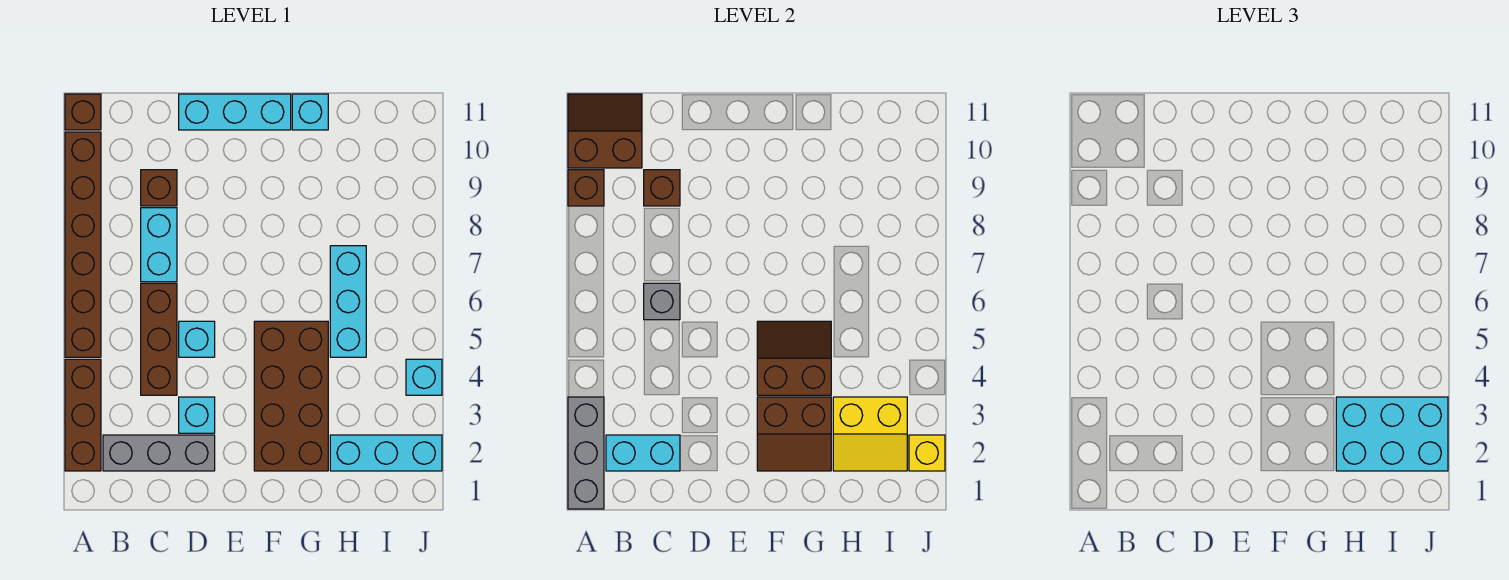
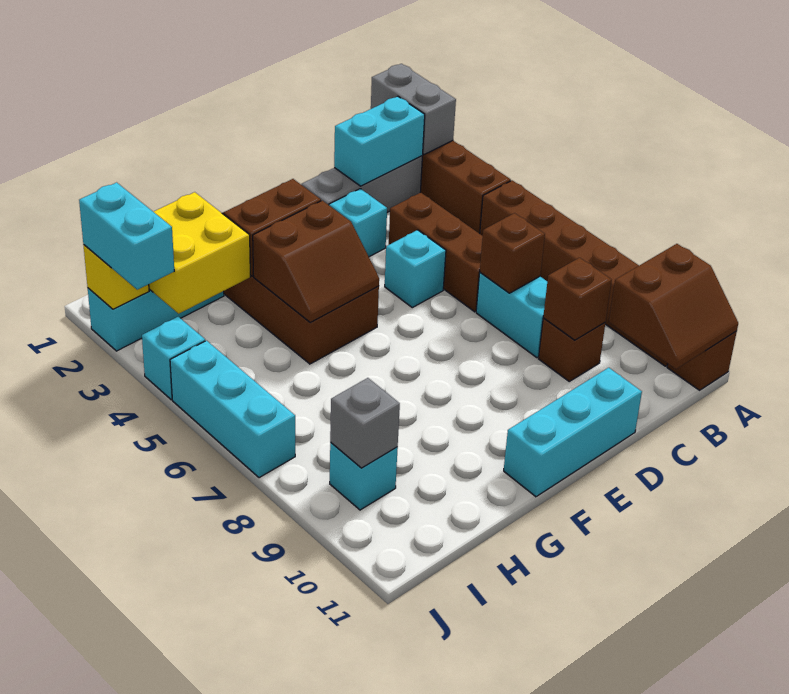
grey brick A1:A3 level 2 -> grey brick A1:A2 level 2
brown brick A9 level 2 -> brown brick C7 level 2
grey brick C6 level 2 -> grey brick I9 level 2
cyan brick G11 level 1 -> cyan brick I9 level 1
yellow slope H2:I3 level 2 top 3 -> yellow brick H2:I3 level 2
cyan brick H2:J3 level 3 -> cyan brick J2:J3 level 3
cyan brick H5:H7 level 1 -> cyan brick J5:J7 level 1

